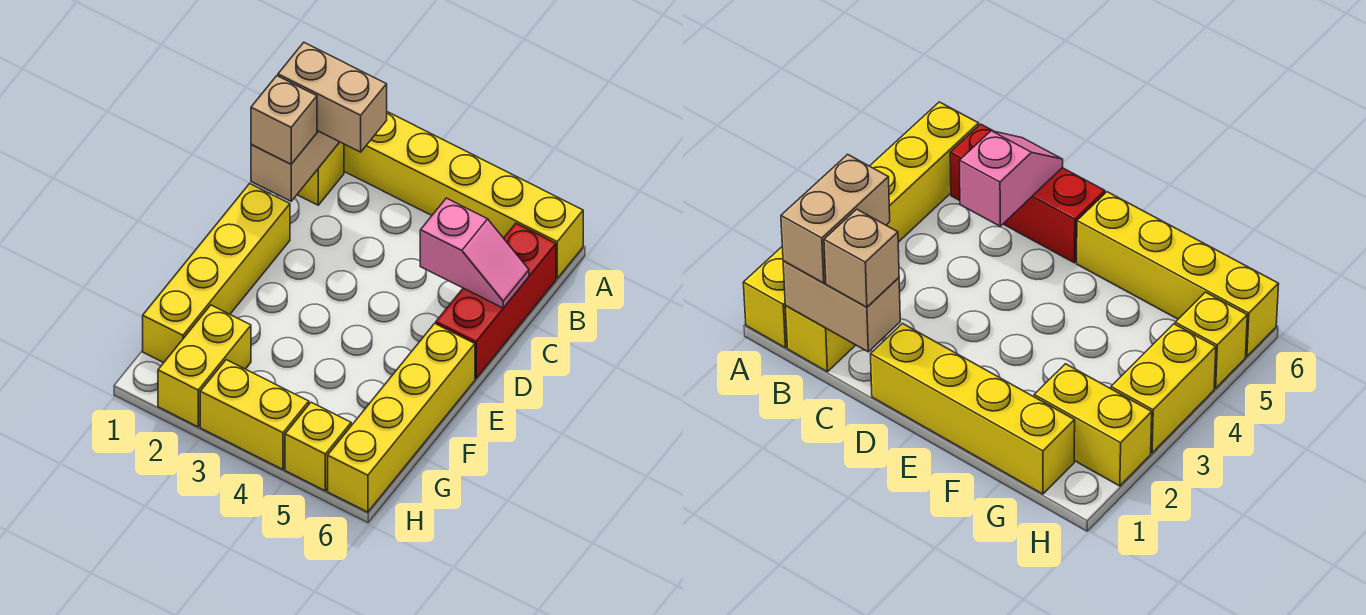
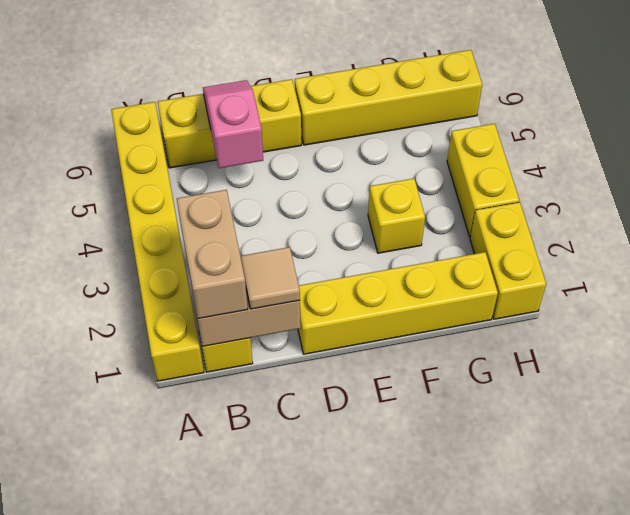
red brick B6:D6 level 1 -> yellow brick B6:D6 level 1
tan brick C1 level 3 -> tan tile C1 level 3
yellow brick G2:H2 level 1 -> yellow brick H1:H2 level 1
yellow brick H5 level 1 -> yellow brick F3 level 1

